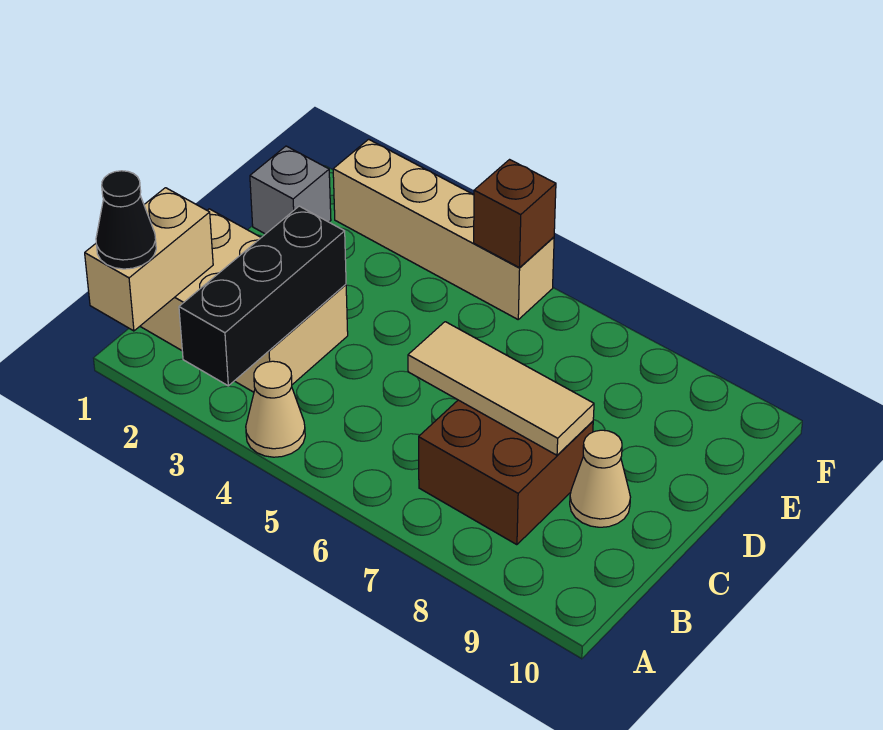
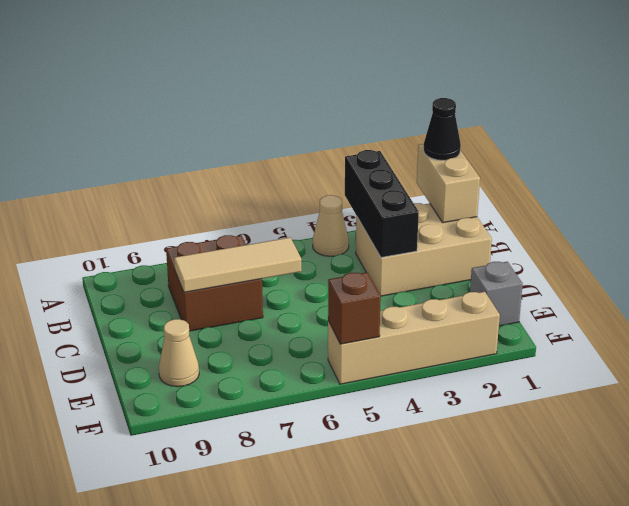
tan cone C9 level 1 -> tan cone E9 level 1

